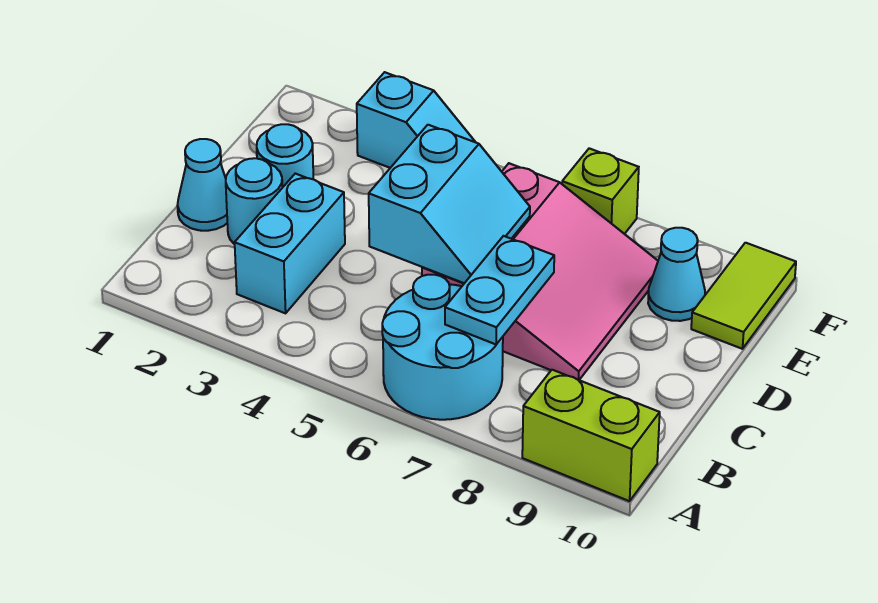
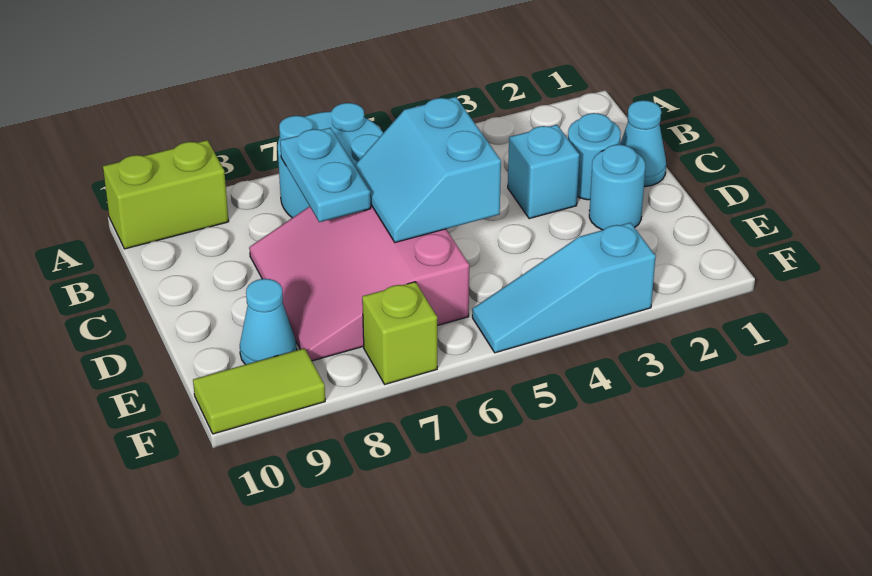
cyan brick B3:C3 level 1 -> cyan brick C3 level 1
lime tile E10:F10 level 1 -> lime tile F9:F10 level 1
cyan slope F3:F4 level 1 top 3 -> cyan slope F3:F5 level 1 top 3

